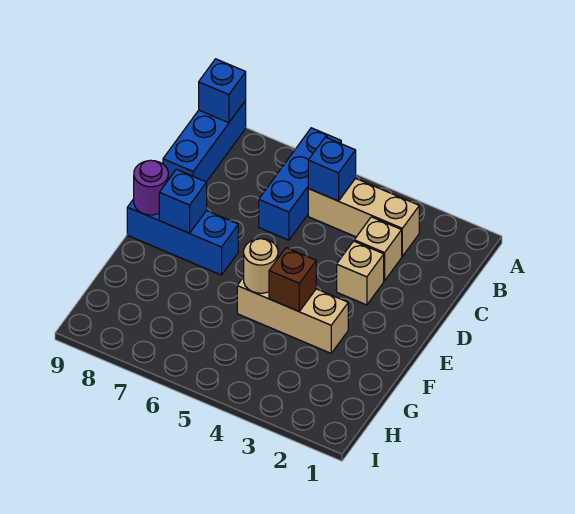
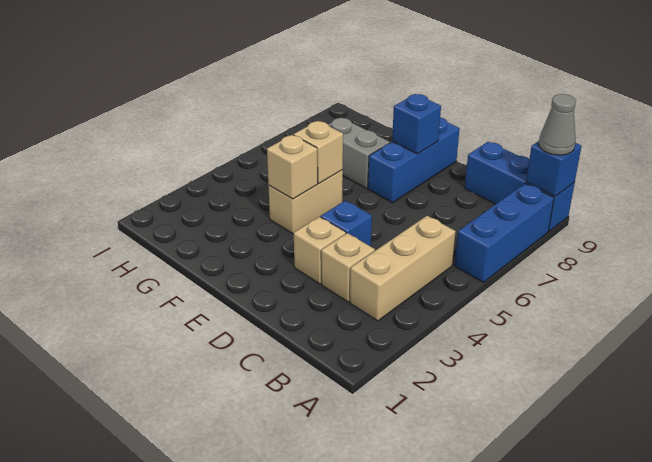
blue brick A6:C6 level 1 -> blue brick A6:A8 level 1
none -> grey cone A9 level 3
blue brick B5 level 2 -> blue brick D4 level 1
purple round brick E9 level 2 -> none
tan brick F3:F5 level 1 -> tan brick F4:F5 level 1
brown brick F4 level 2 -> tan brick F4 level 2
tan round brick F5 level 2 -> tan brick F5 level 2
none -> grey brick F7:G7 level 1

